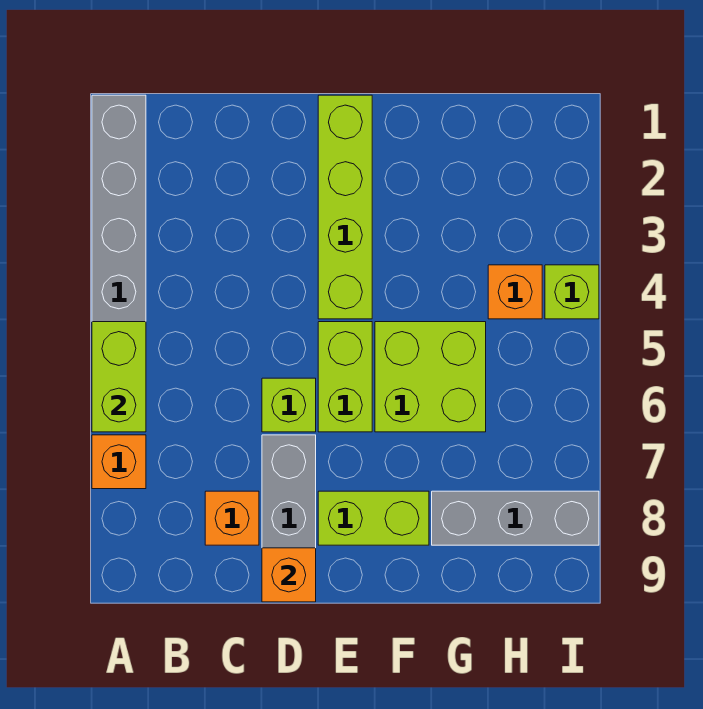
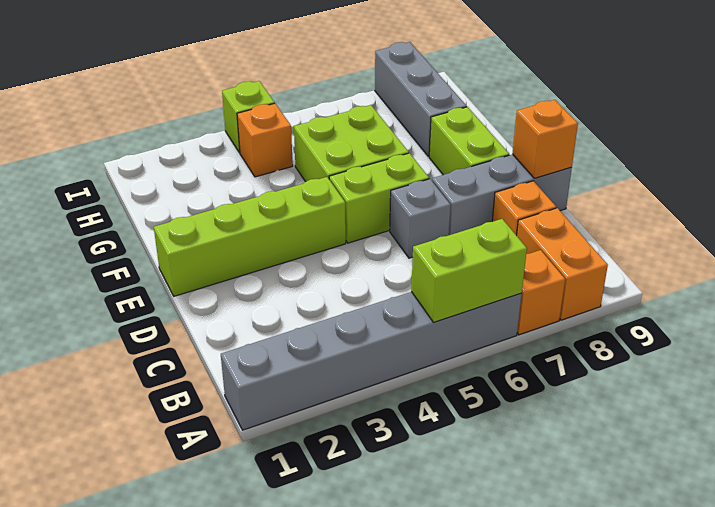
none -> orange brick A8:B8 level 1
lime brick D6 level 1 -> grey brick D6 level 1

